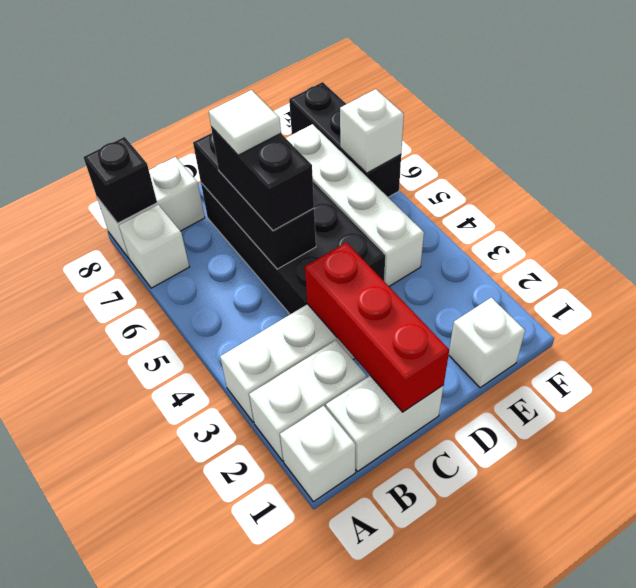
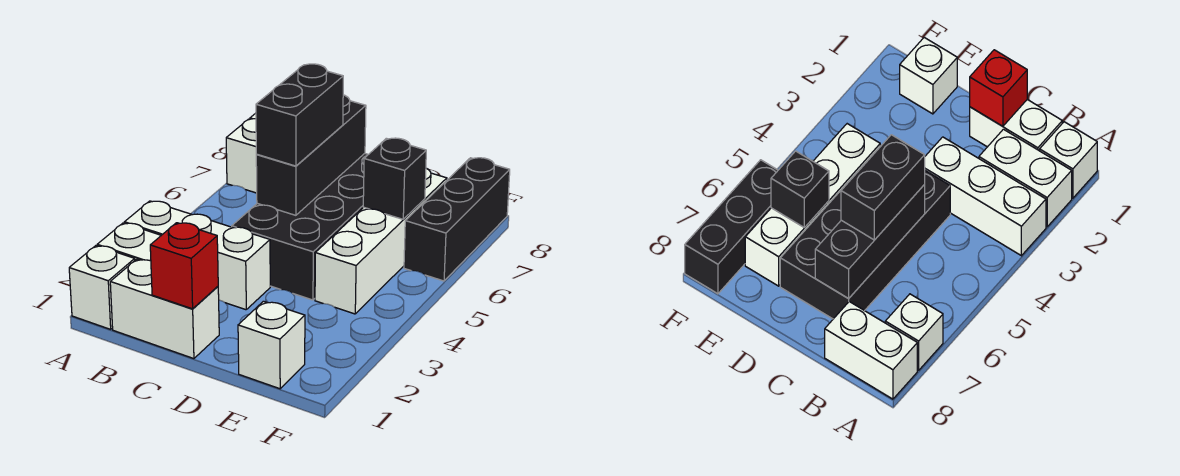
black brick A8 level 2 -> black brick E6 level 2
red brick C1:C3 level 2 -> red brick C1 level 2
white tile C6 level 4 -> none
white brick F6 level 2 -> none

